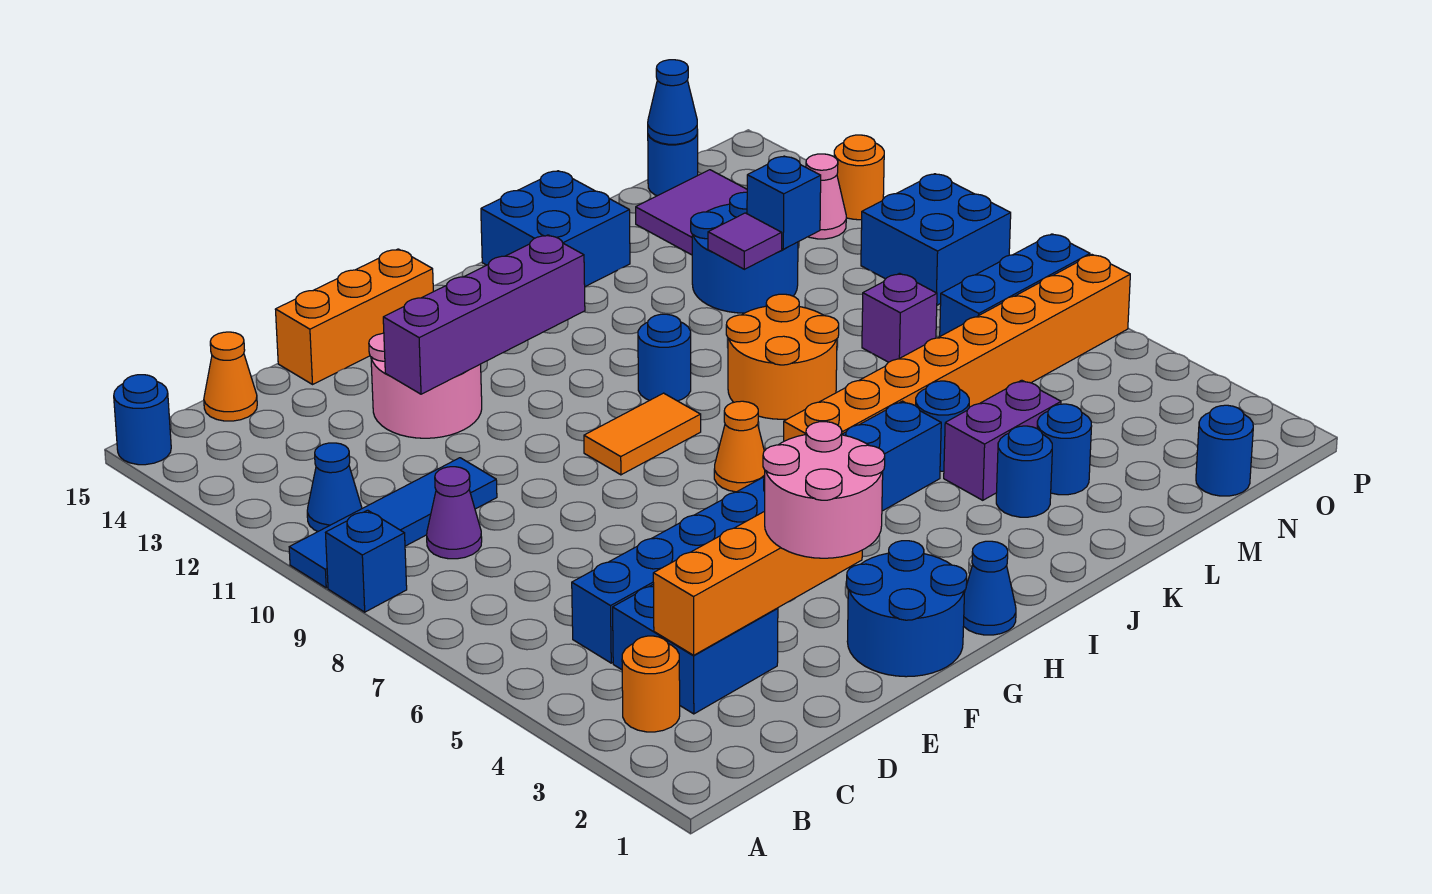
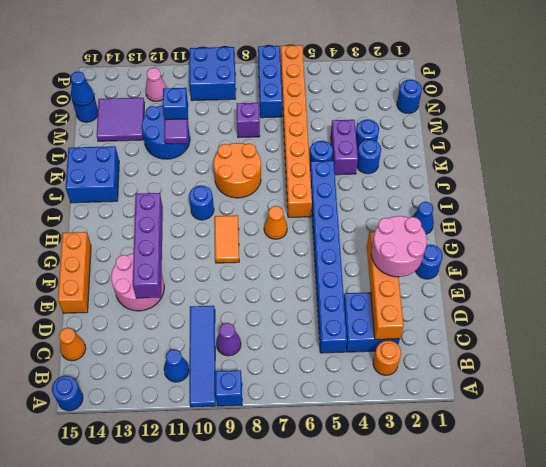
blue round brick F1:G2 level 1 -> blue round brick F1 level 1
orange round brick P12 level 1 -> none

